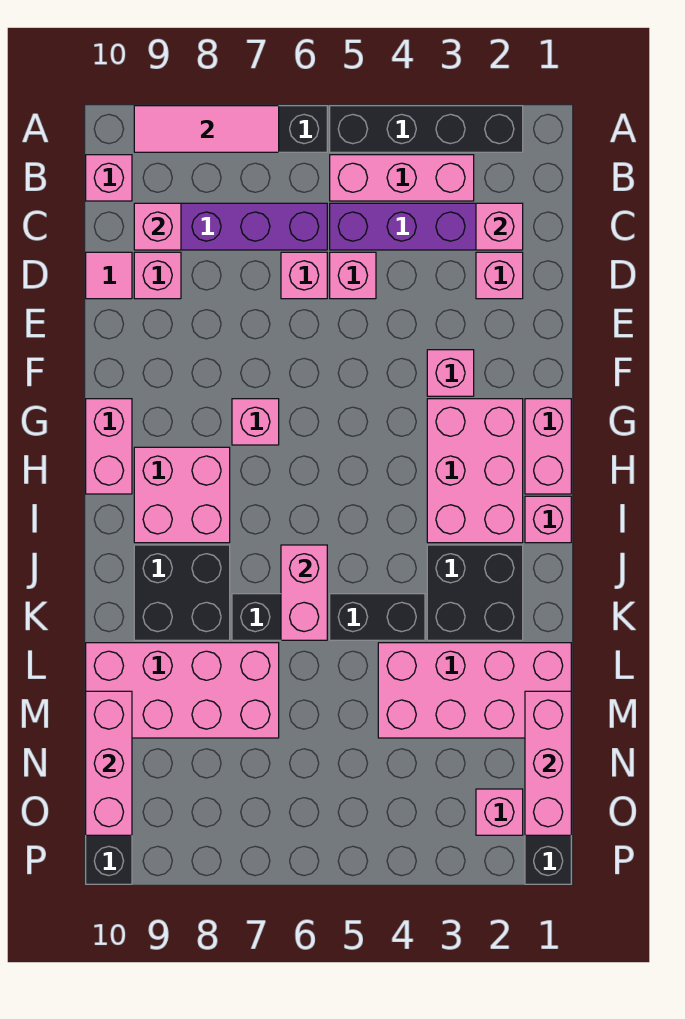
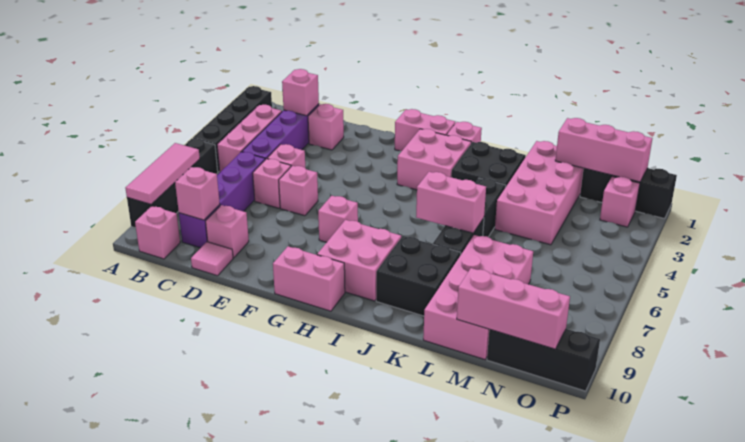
pink brick F3 level 1 -> pink brick E6 level 1
pink brick G2:I3 level 1 -> pink brick H2:I3 level 1

